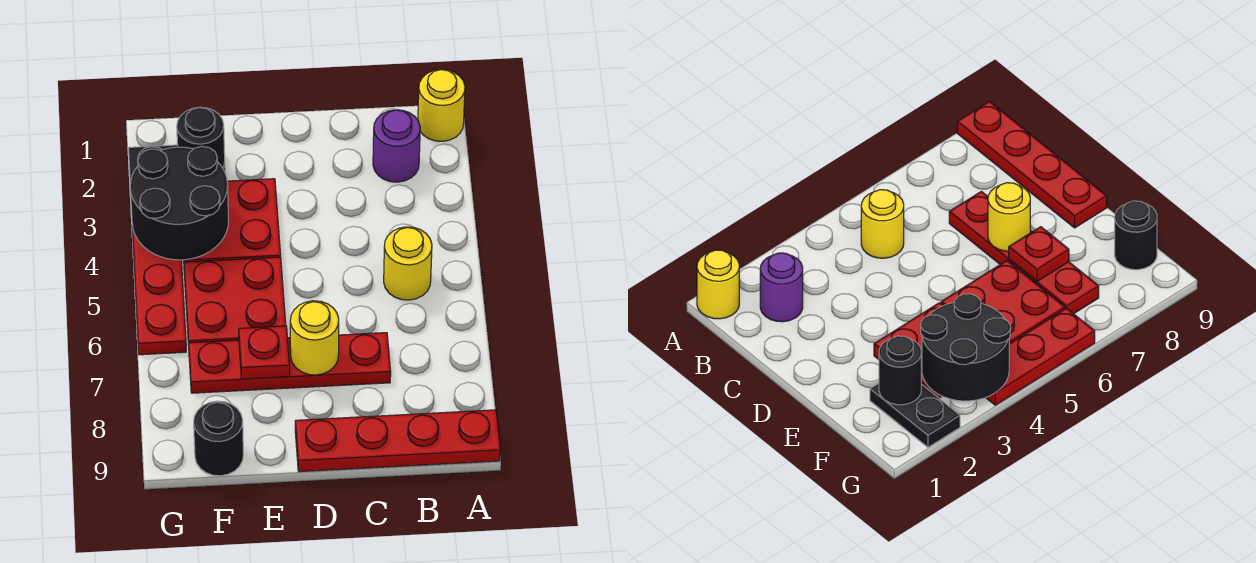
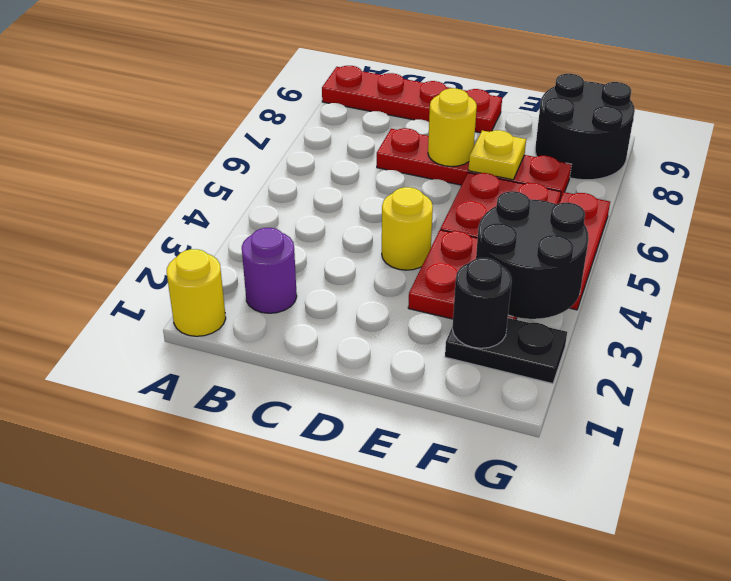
yellow round brick B5 level 1 -> yellow round brick D4 level 1
red plate E7 level 2 -> yellow plate E7 level 2
black round brick F9 level 1 -> black round brick F8:G9 level 1

